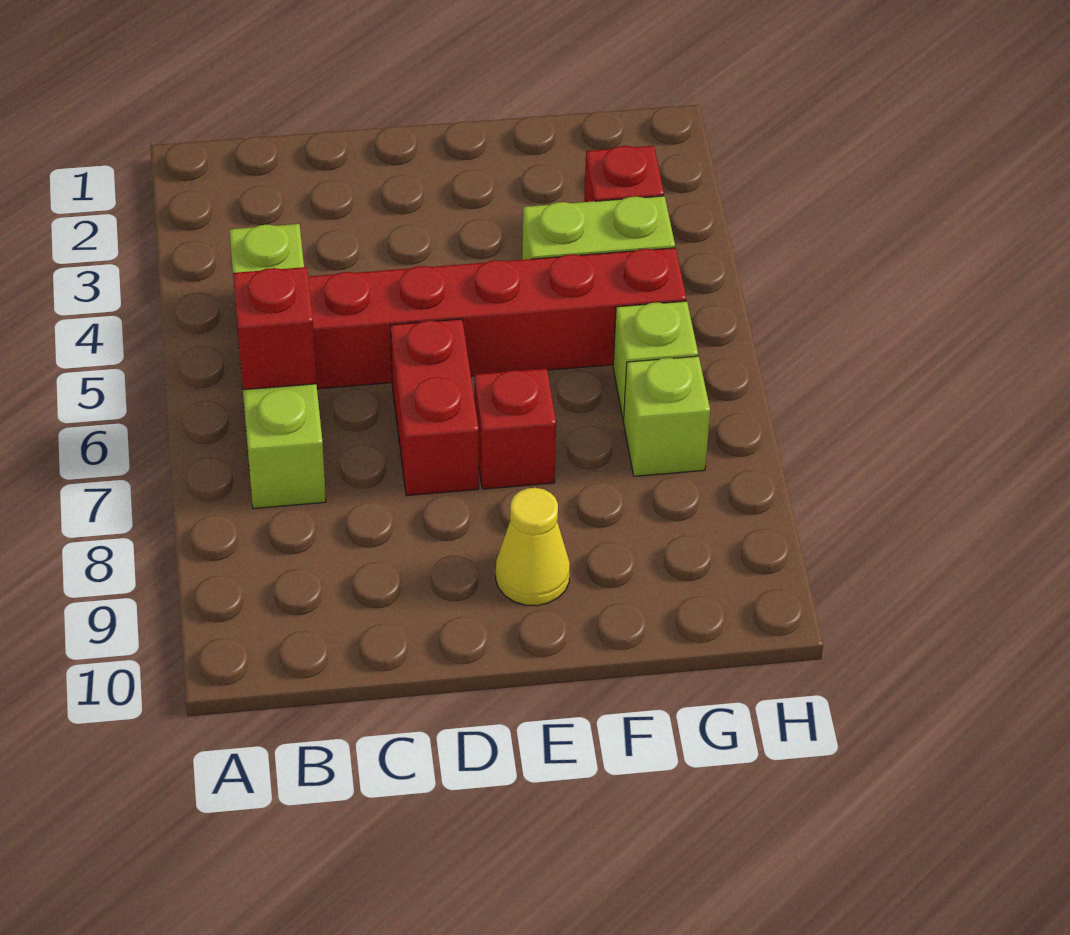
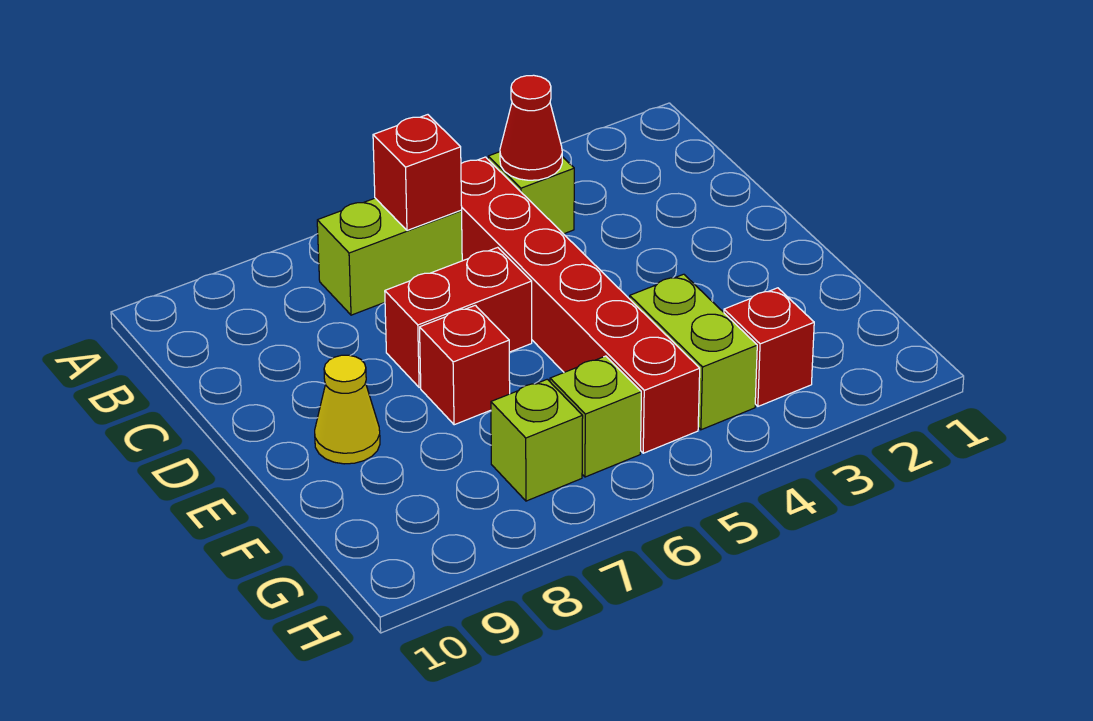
none -> red cone B4 level 2

